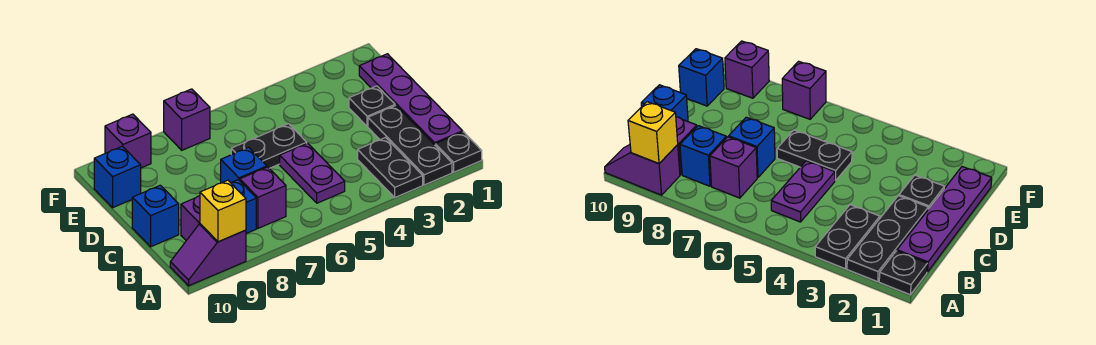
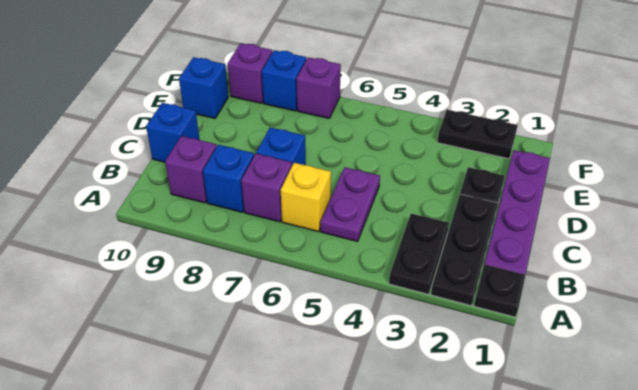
purple slope A9:A10 level 1 top 9 -> none
yellow brick A9 level 2 -> yellow brick B6 level 1
black plate D5:D6 level 1 -> black plate F2:F3 level 1
none -> blue brick F8 level 1

